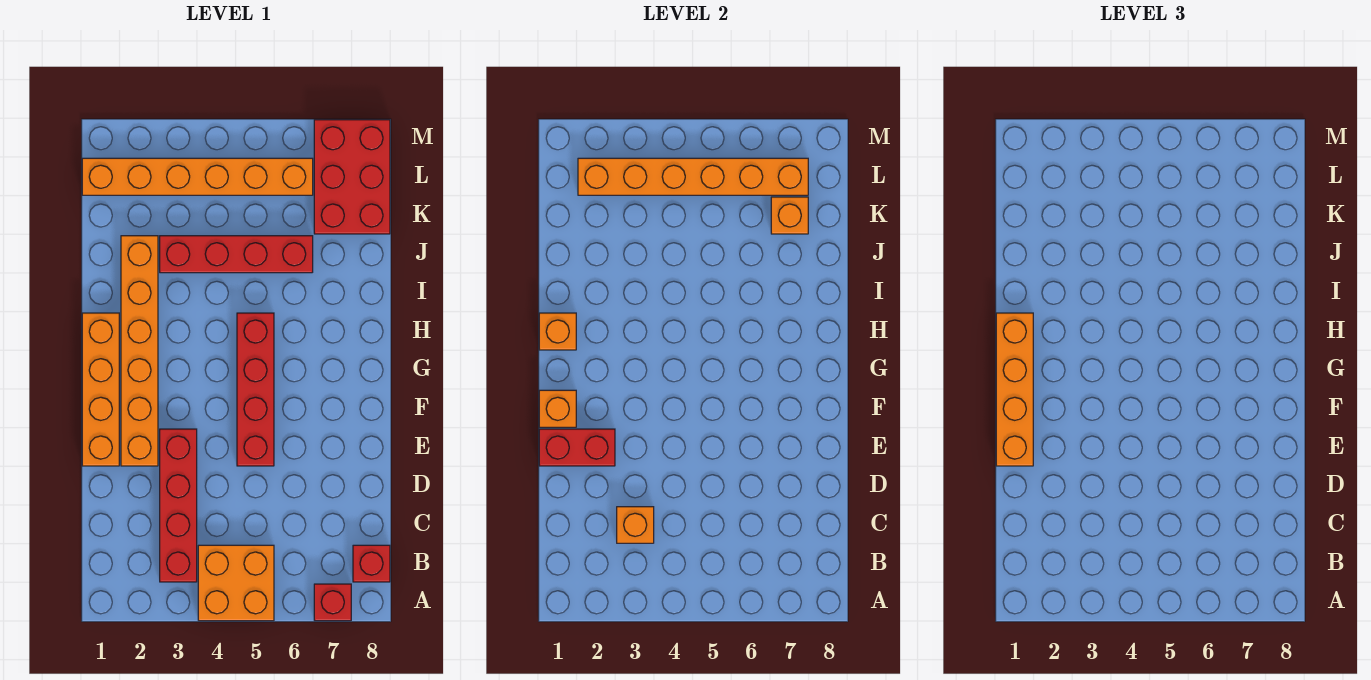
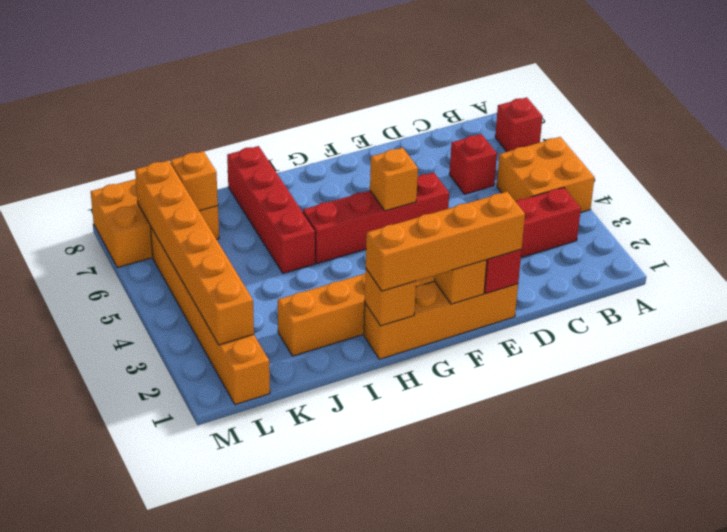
red brick B8 level 1 -> red brick C6 level 1
orange brick C3 level 2 -> orange brick F5 level 2
red brick J3:J6 level 1 -> red brick I5:I8 level 1
red brick K7:M8 level 1 -> orange brick K7:M8 level 1

